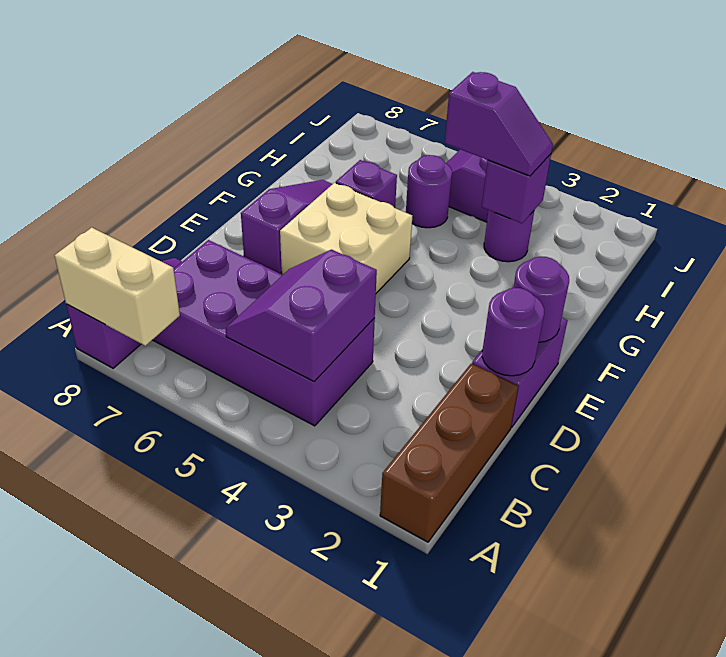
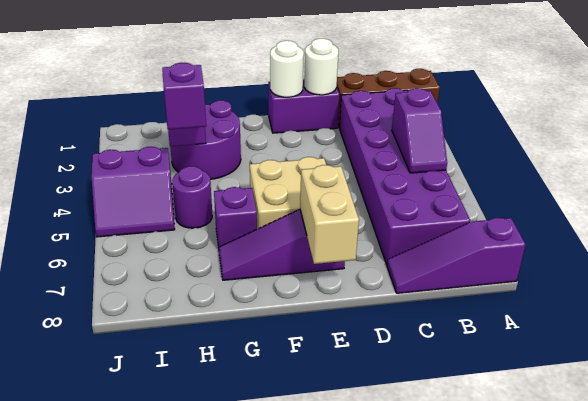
tan brick A7:A8 level 2 -> tan brick E7:E8 level 2
purple brick B4:C7 level 1 -> purple brick B2:C7 level 1
purple slope B4:C5 level 2 top 4 -> purple slope B4:B5 level 2 top 4
purple round brick D1 level 2 -> white round brick D1 level 2
purple round brick E1 level 2 -> white round brick E1 level 2
purple round brick H3 level 1 -> purple round brick G2:H3 level 1

